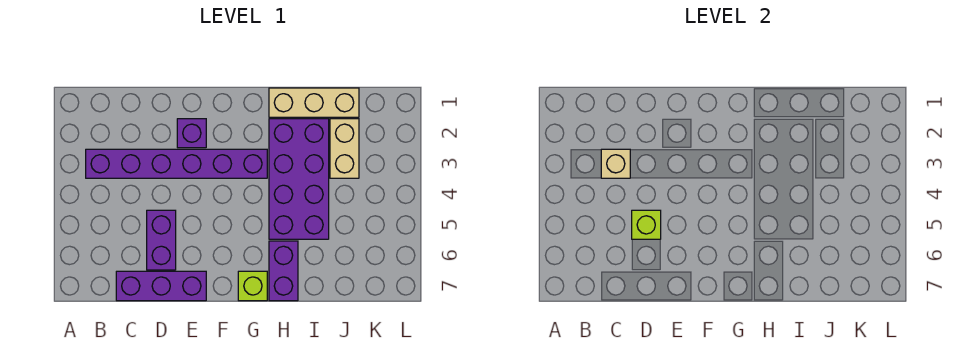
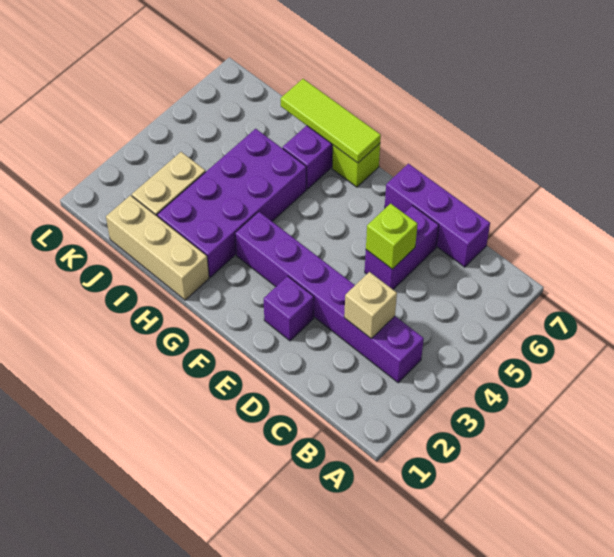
none -> lime tile G7:I7 level 2

